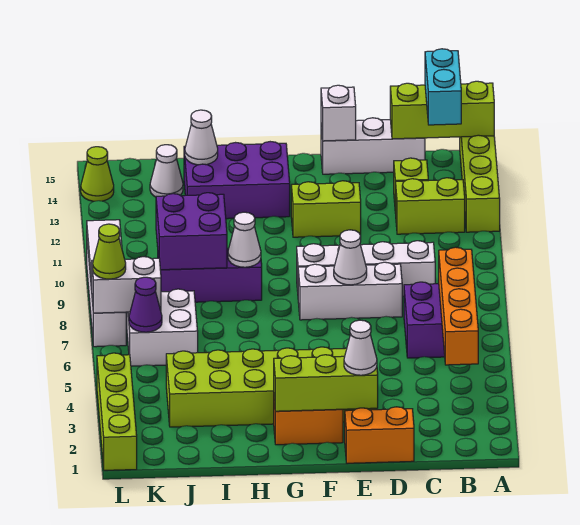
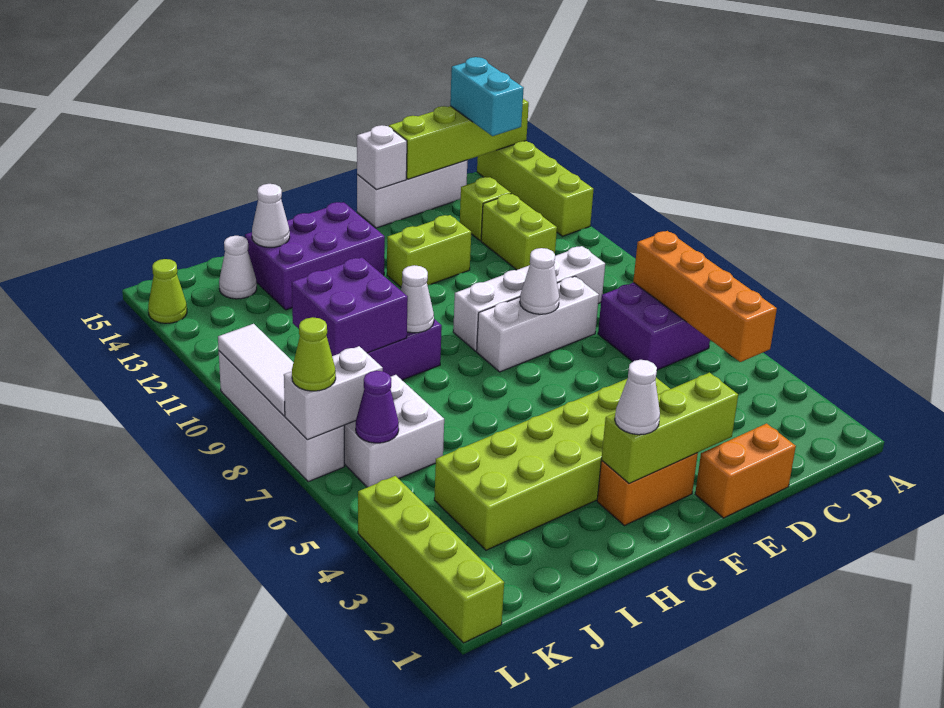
lime brick A15:C15 level 2 -> lime brick A15:D15 level 2
lime brick B12:C12 level 1 -> lime brick C11:C12 level 1
white cone E2 level 3 -> white cone G2 level 3

